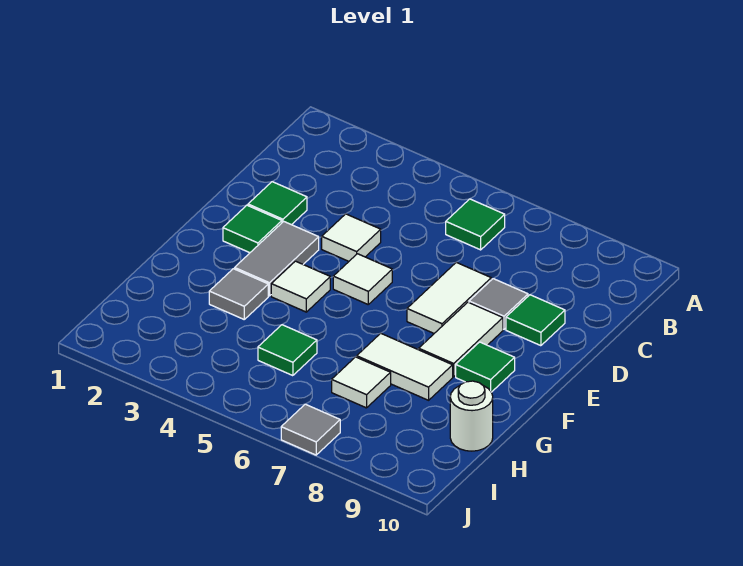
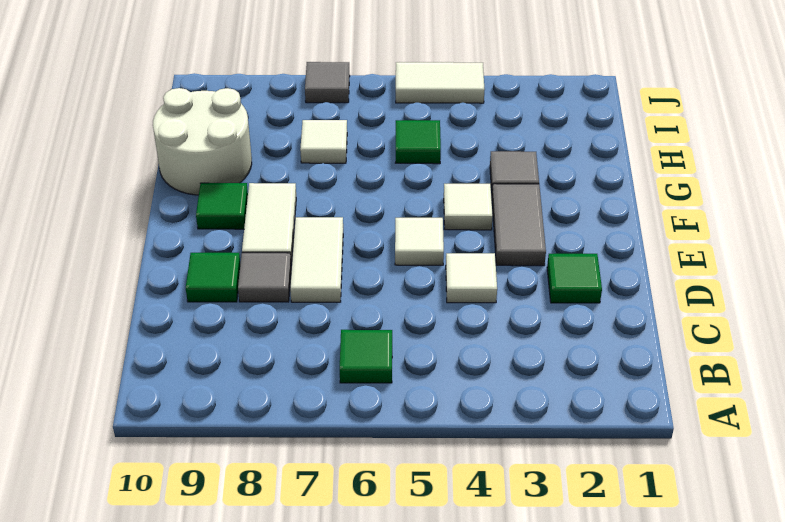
green tile E2 level 1 -> none
white tile G7:G8 level 1 -> white tile J4:J5 level 1
white round brick H10 level 1 -> white round brick G9:H10 level 1

